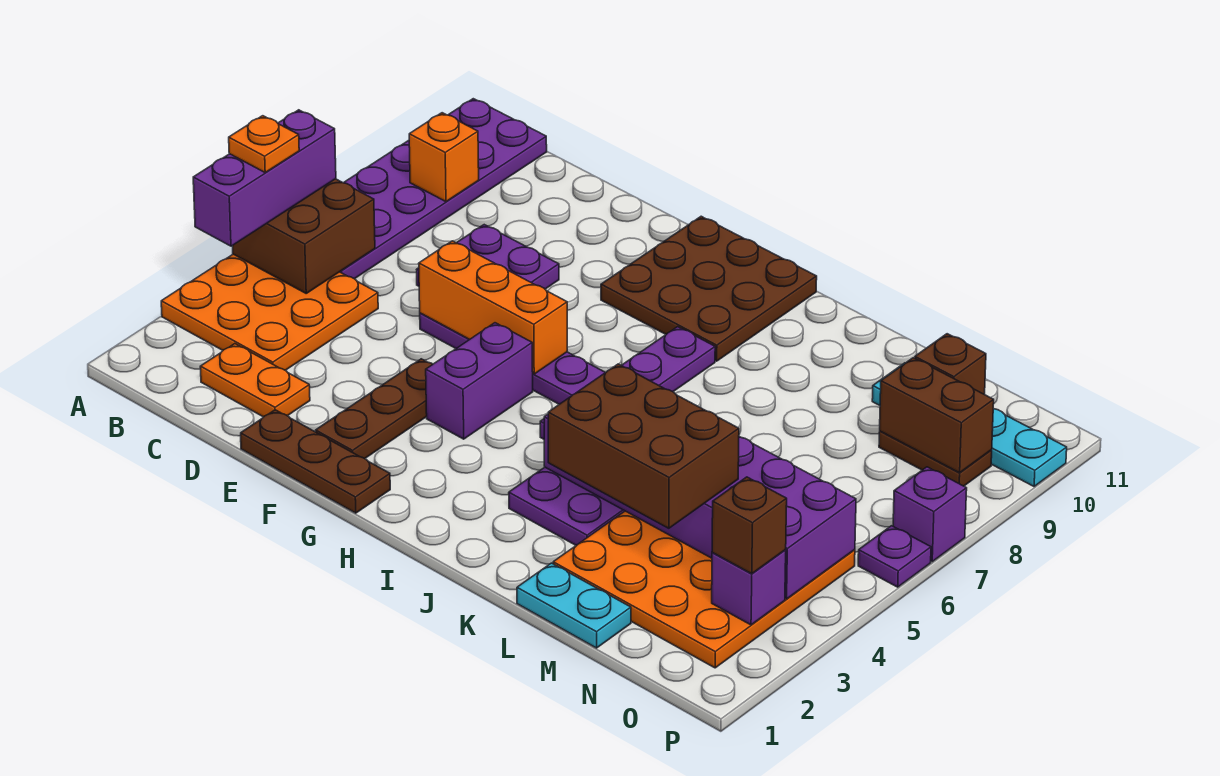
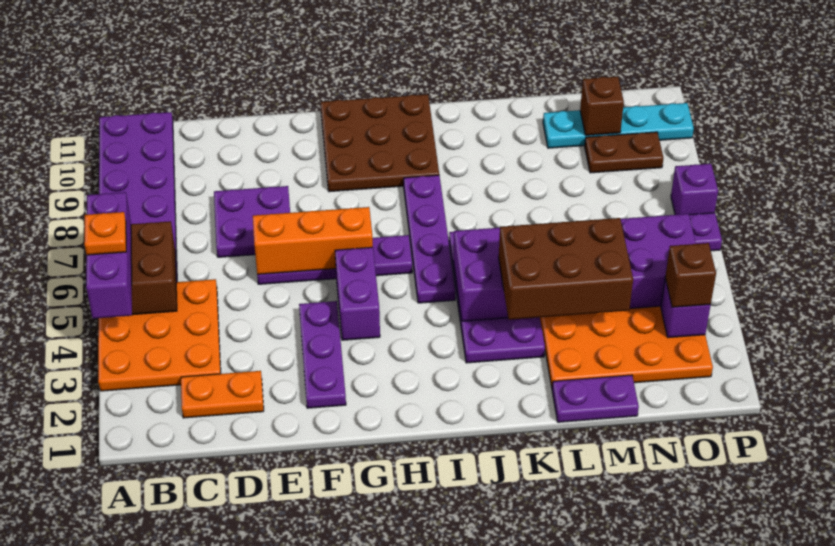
orange brick B9 level 2 -> none
brown plate E1:G1 level 1 -> none
brown plate F2:F4 level 1 -> purple plate F2:F4 level 1
cyan plate L1:M1 level 1 -> purple plate L1:M1 level 1
brown brick N9:O9 level 2 -> none

